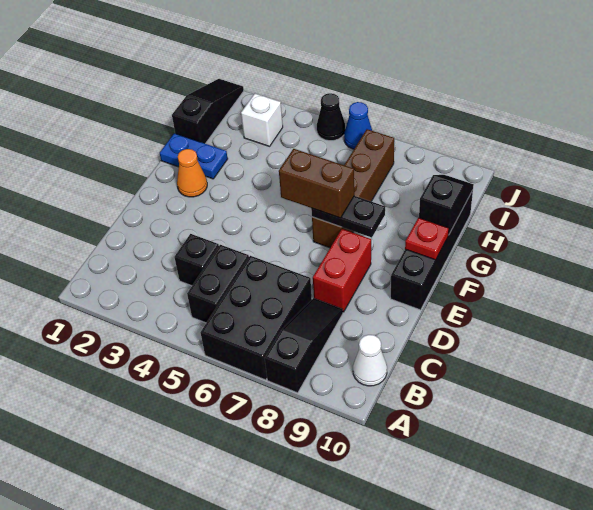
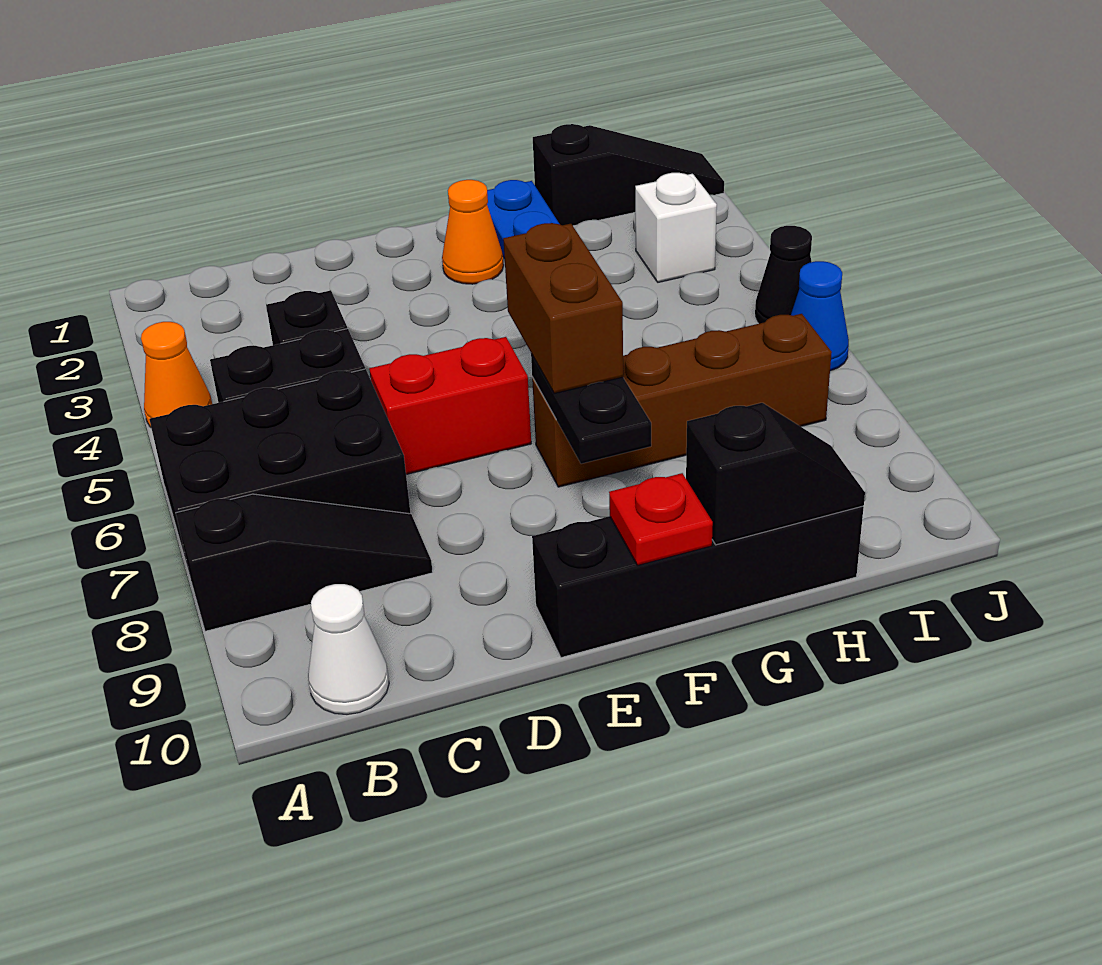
none -> orange cone A4 level 1
red brick D8:E8 level 1 -> red brick D6:E6 level 1

